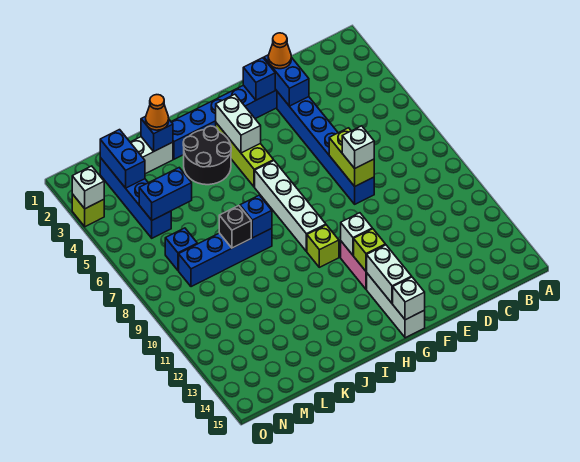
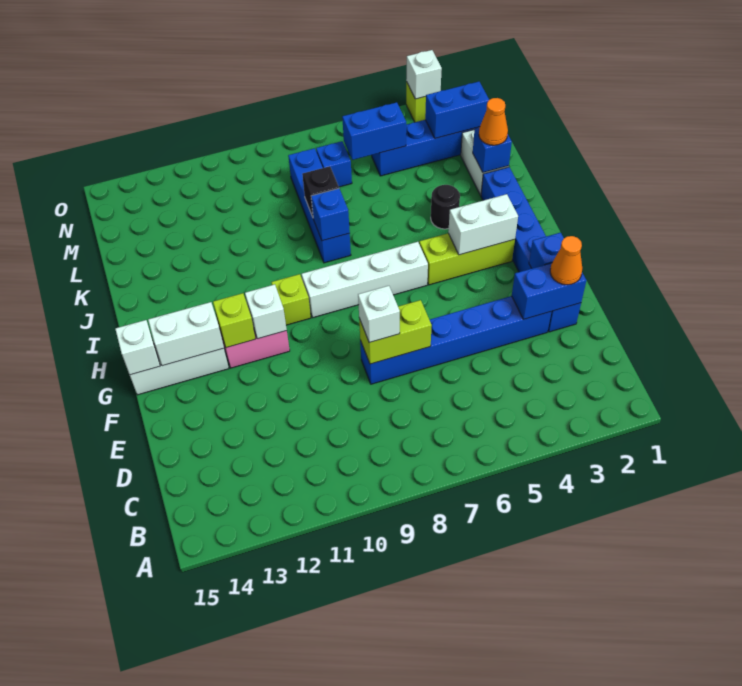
black round brick I3:J4 level 1 -> black round brick J4 level 1
blue brick L5:M5 level 2 -> blue brick M5:M6 level 2

